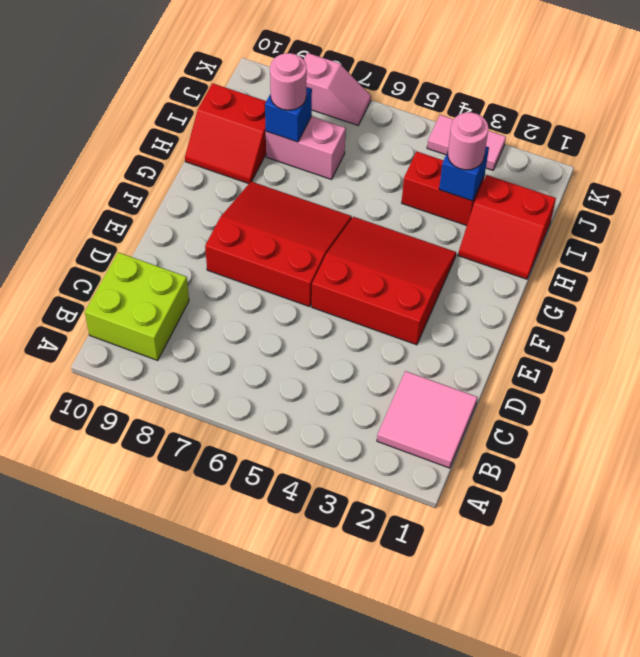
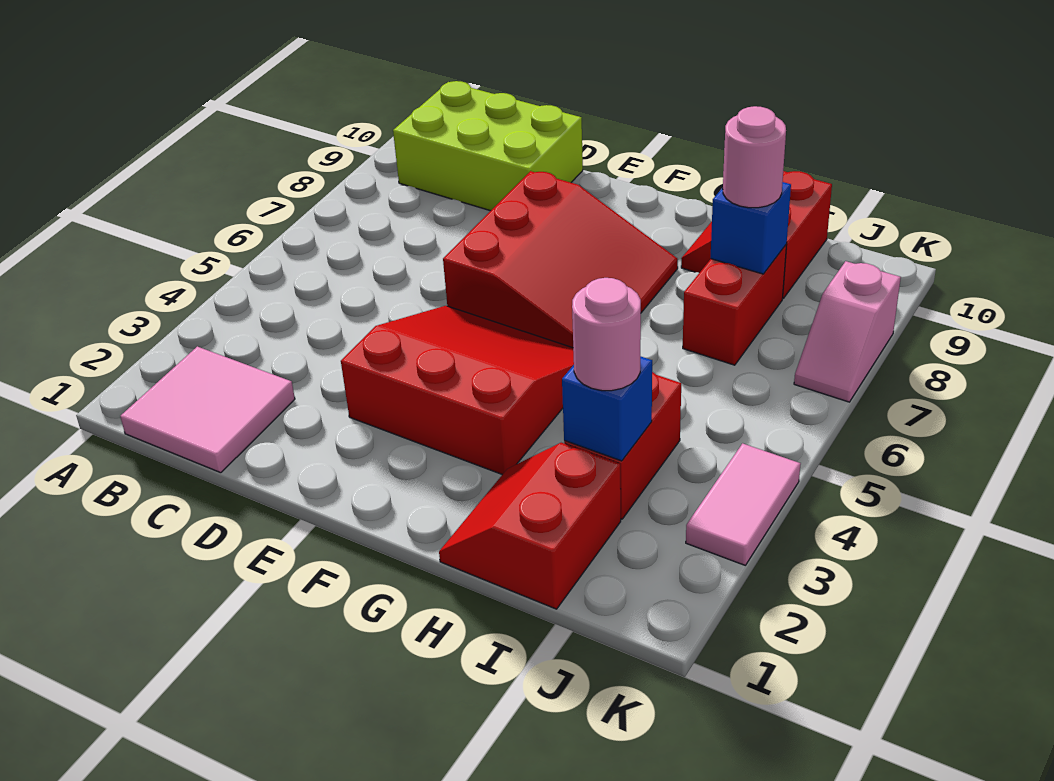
lime brick B9:C10 level 1 -> lime brick B9:D10 level 1
red slope E3:G5 level 1 top E -> red slope E3:G5 level 1 top 3
pink brick I7:I8 level 1 -> red brick I7:I8 level 1

